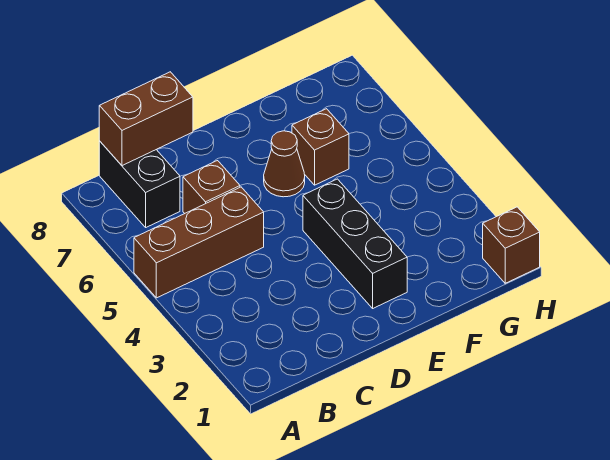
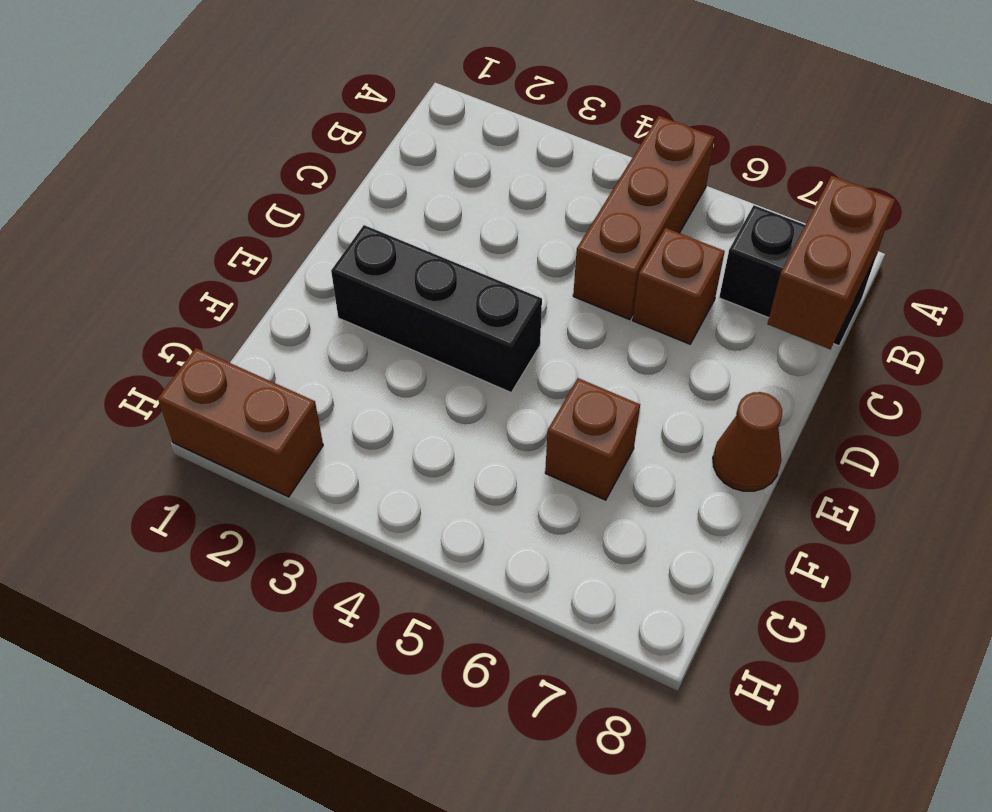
brown cone E6 level 1 -> brown cone E8 level 1
brown brick H1 level 1 -> brown brick H1:H2 level 1

